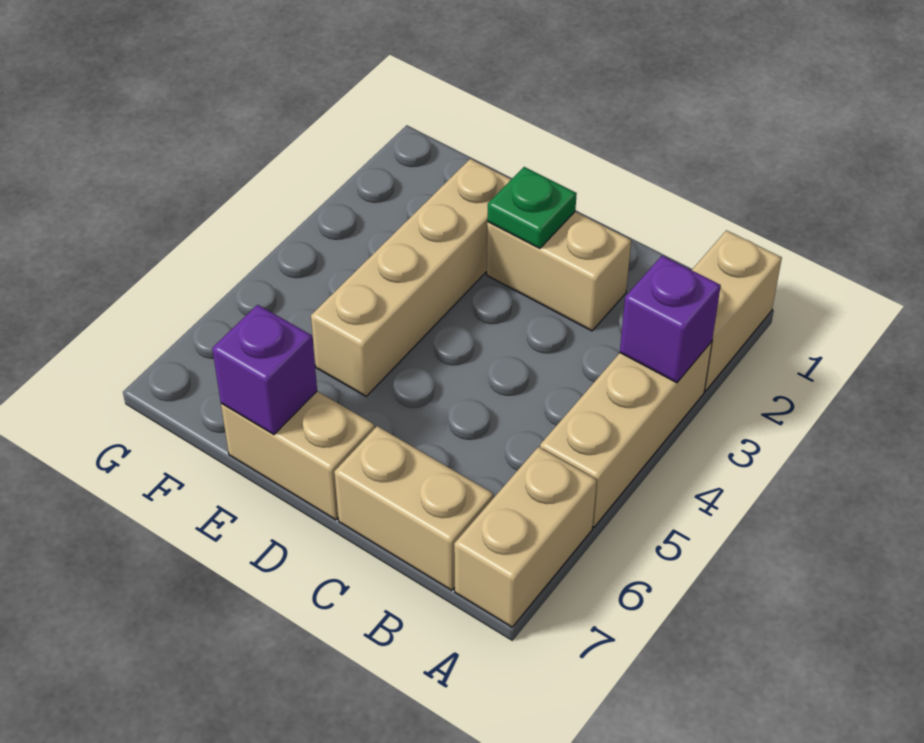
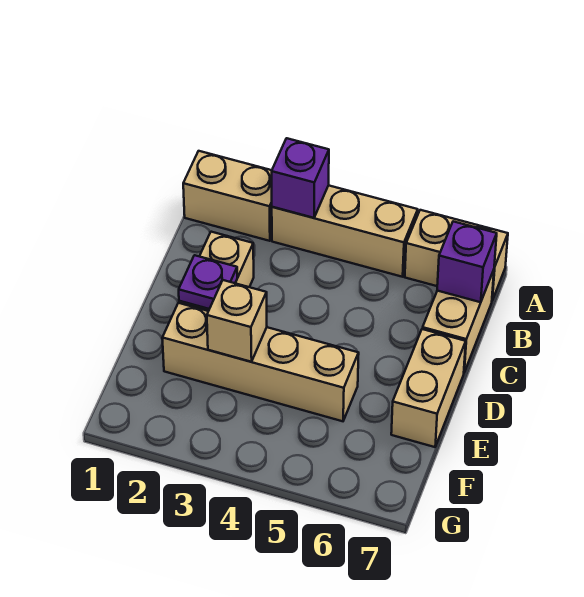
green plate D2 level 2 -> purple plate D2 level 2
none -> tan brick E3 level 2
purple brick E7 level 2 -> purple brick B7 level 2

